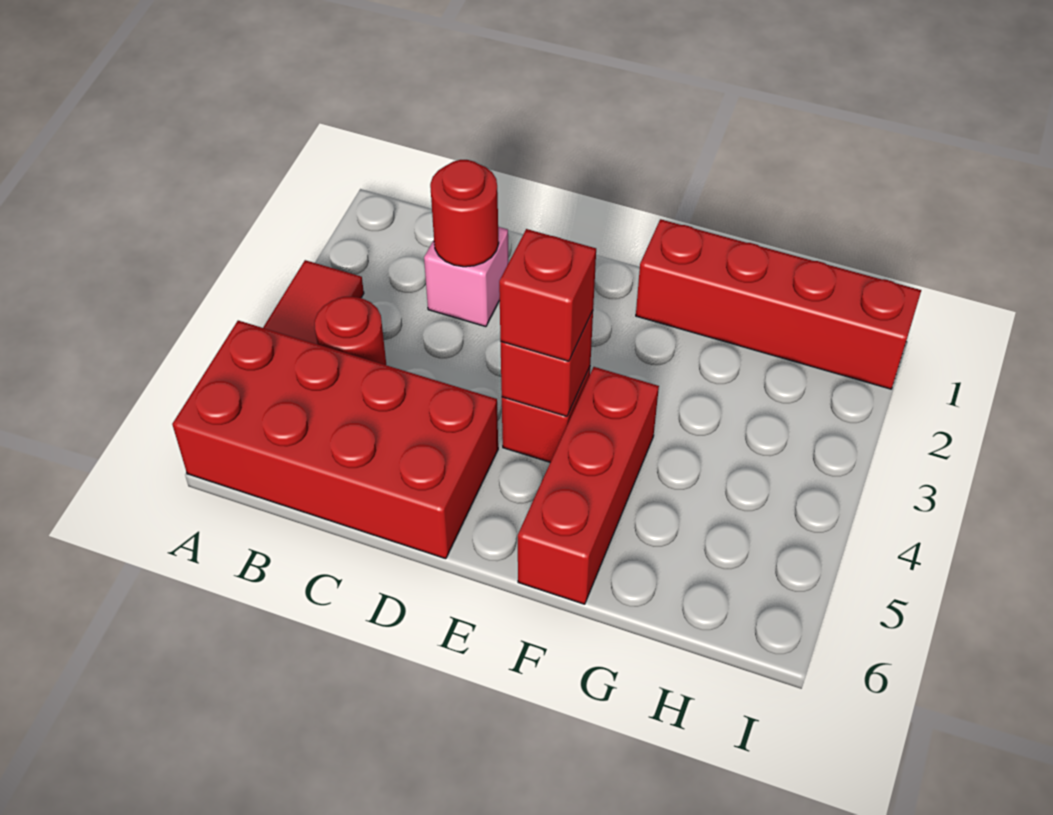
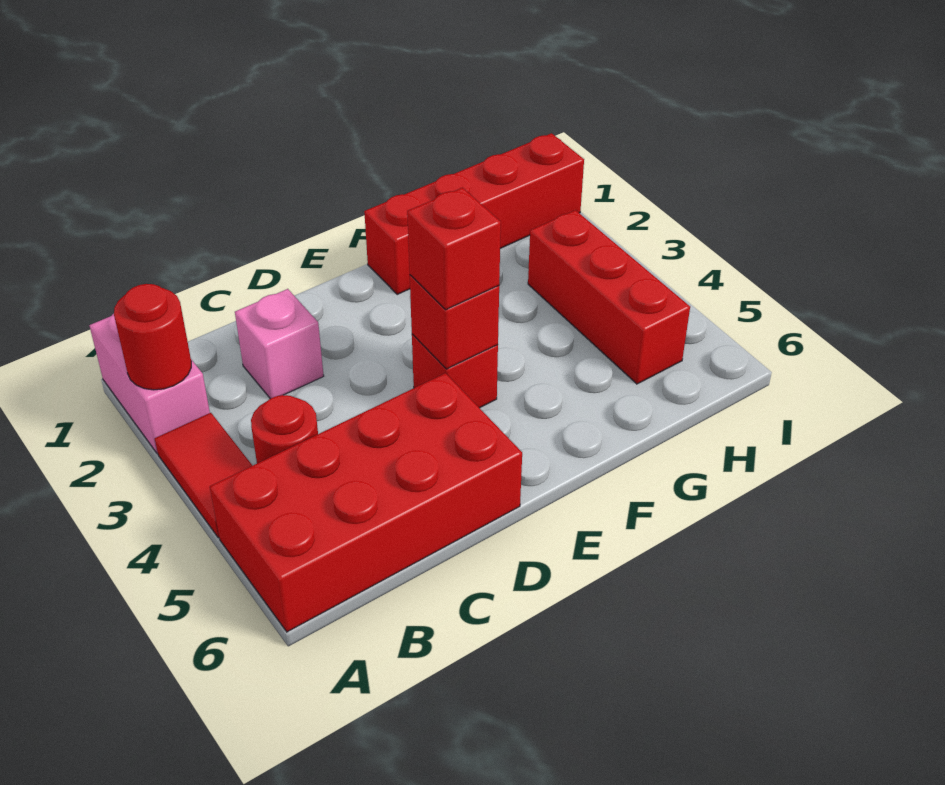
none -> pink brick A1:A2 level 1
red round brick C2 level 2 -> red round brick A2 level 2
red brick F4:F6 level 1 -> red brick H3:H5 level 1

